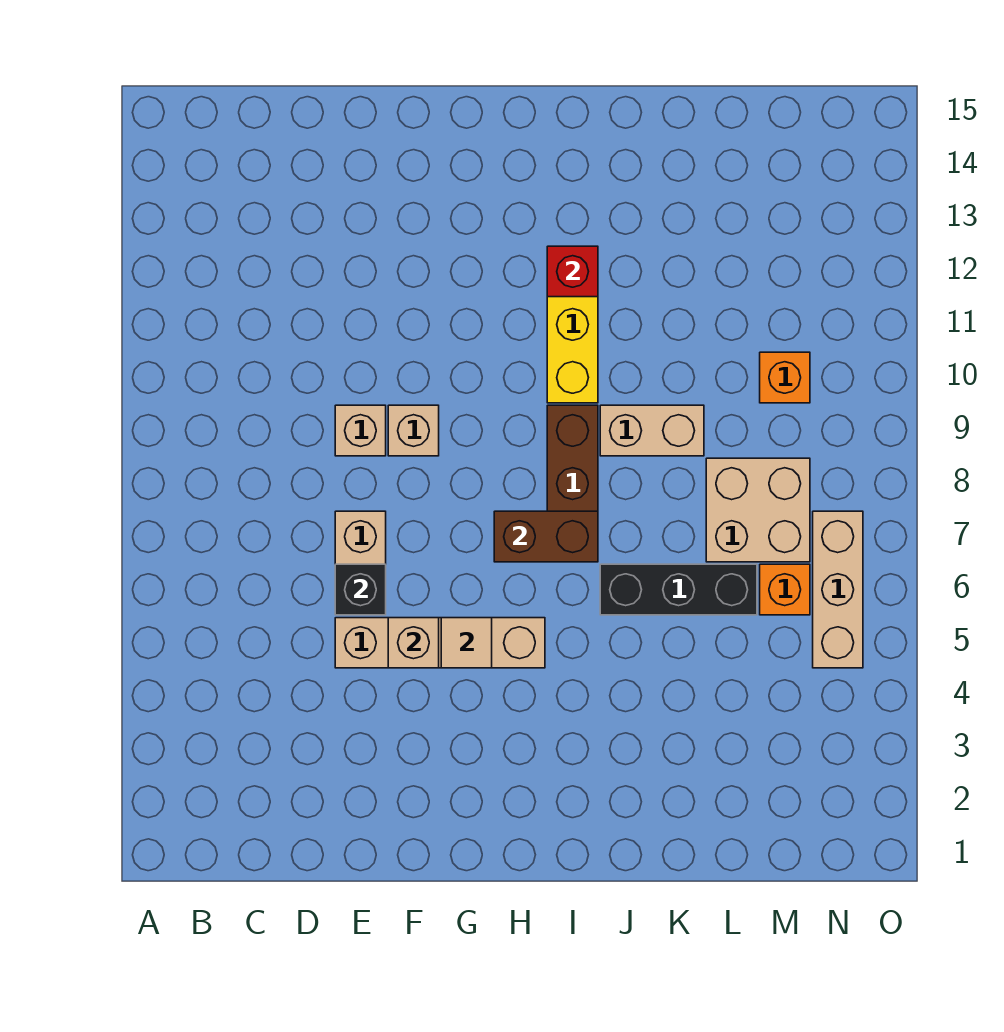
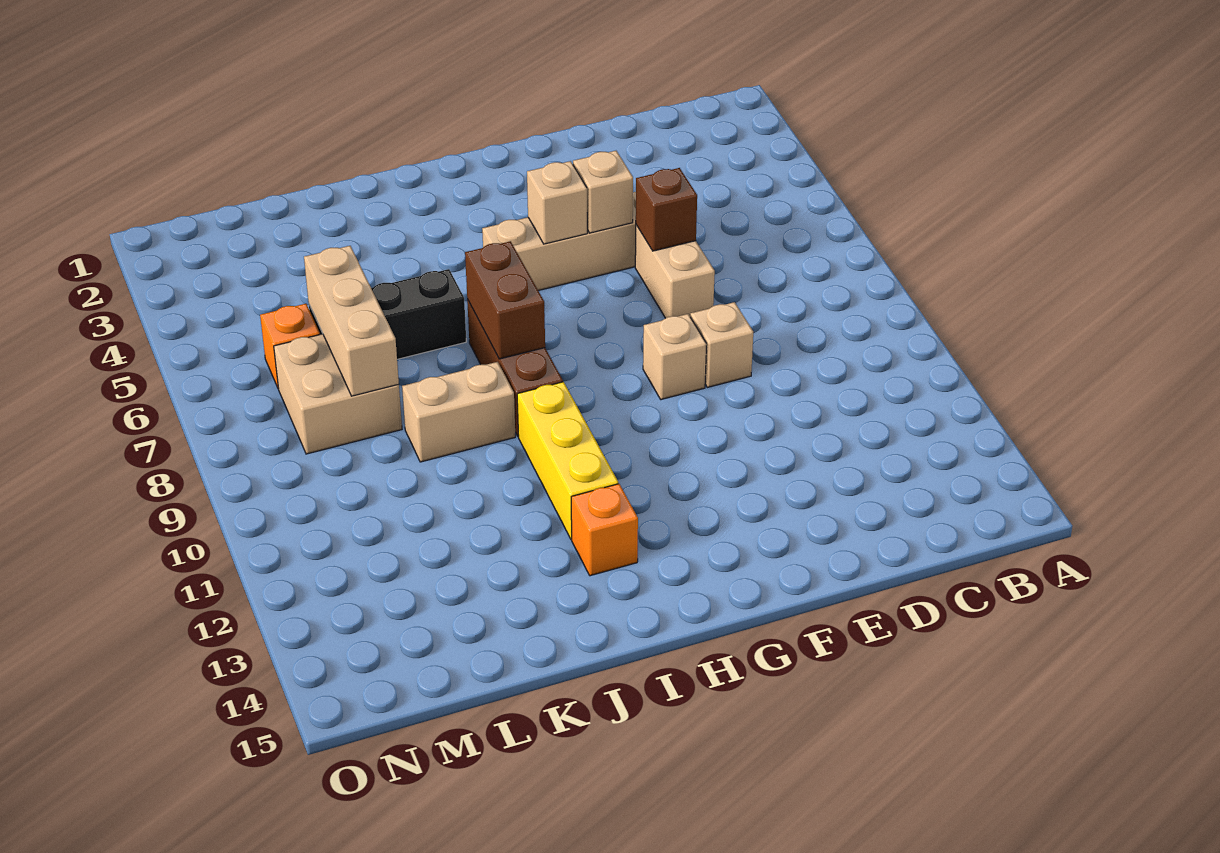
black brick E6 level 2 -> brown brick E6 level 2
tan tile G5 level 2 -> tan brick G5 level 2
brown brick H7:I7 level 2 -> brown brick I7:I8 level 2
red brick I12 level 2 -> none
orange brick M10 level 1 -> orange brick I13 level 1
tan brick N5:N7 level 1 -> tan brick L6:L8 level 2

